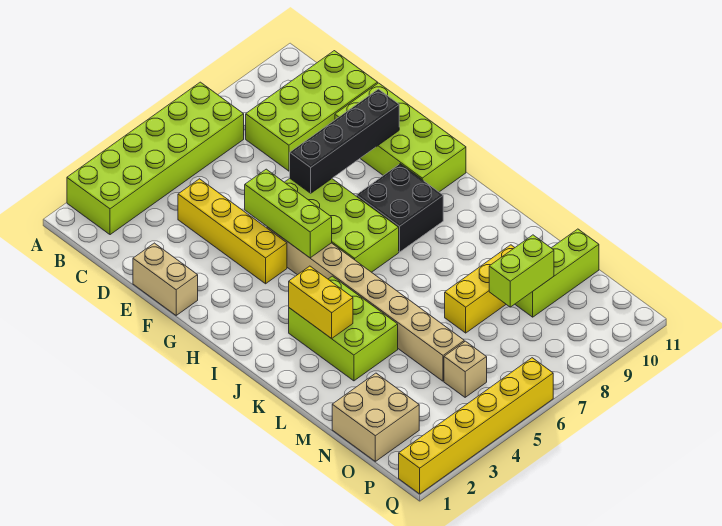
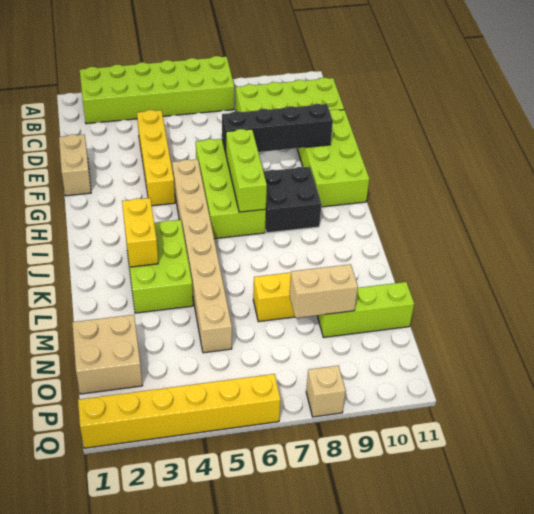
lime brick F5:H5 level 2 -> lime brick G7:I7 level 2
lime brick N8:N9 level 2 -> tan brick N8:N9 level 2
tan brick O5 level 1 -> tan brick Q8 level 1

